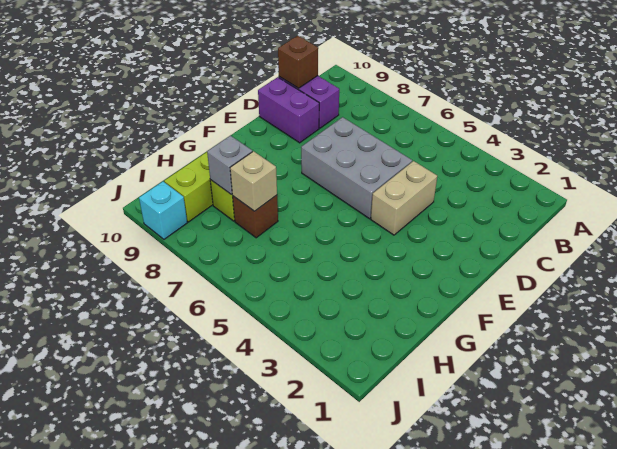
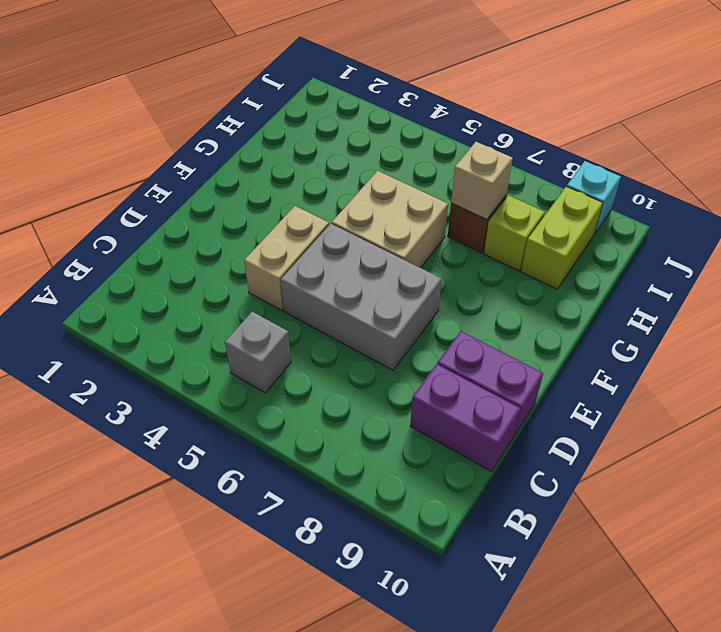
brown brick C10 level 2 -> none
none -> tan brick F5:G6 level 1
grey brick H8 level 2 -> grey brick B5 level 1

